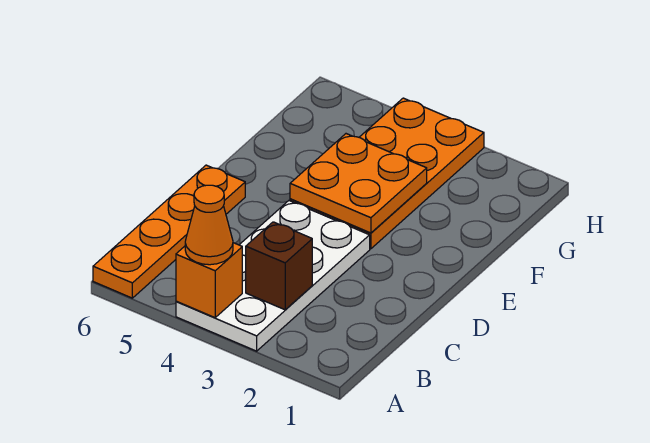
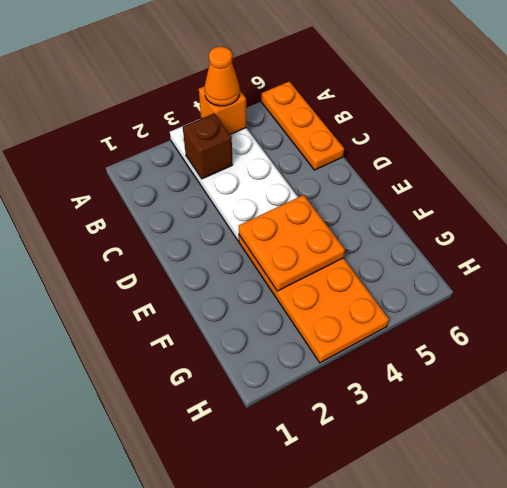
orange plate A6:D6 level 1 -> orange plate A6:C6 level 1

